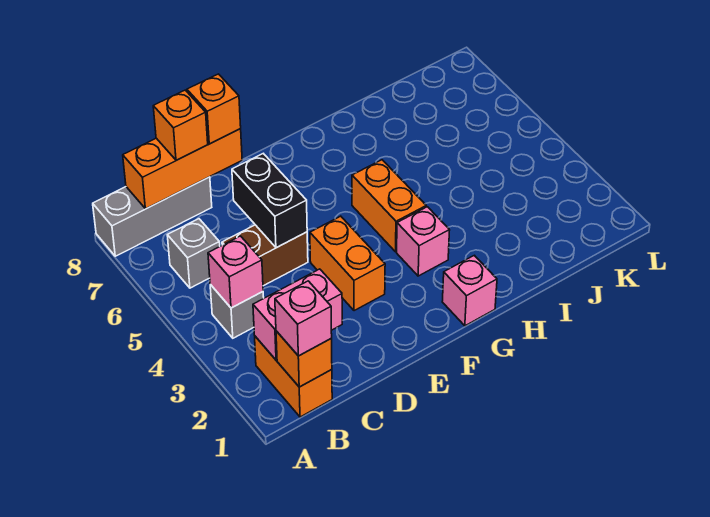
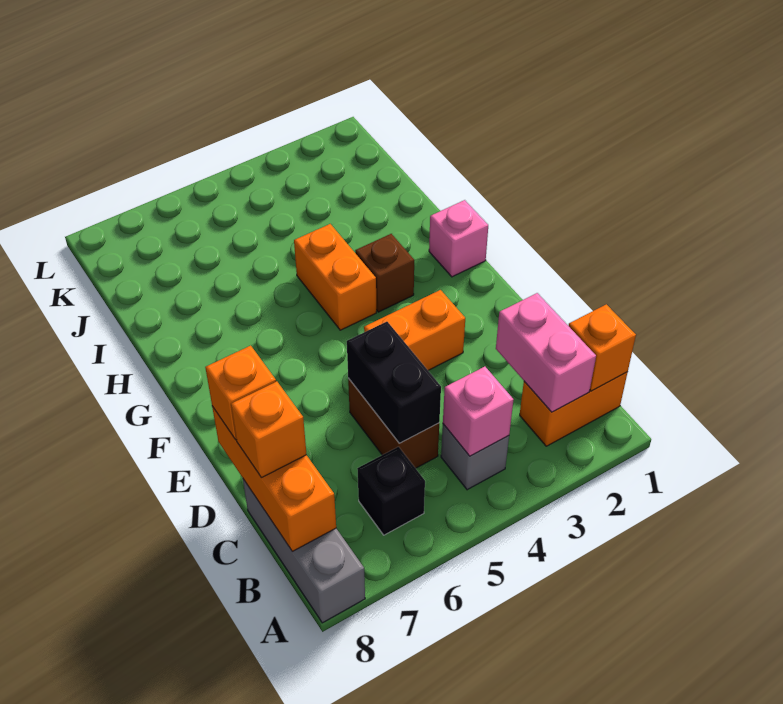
pink brick B1 level 3 -> none
grey brick B6 level 1 -> black brick B6 level 1
black brick D5:D6 level 2 -> black brick C5:D5 level 2
pink brick G3 level 1 -> brown brick G3 level 1
orange brick G4:G5 level 1 -> orange brick G4:H4 level 1

